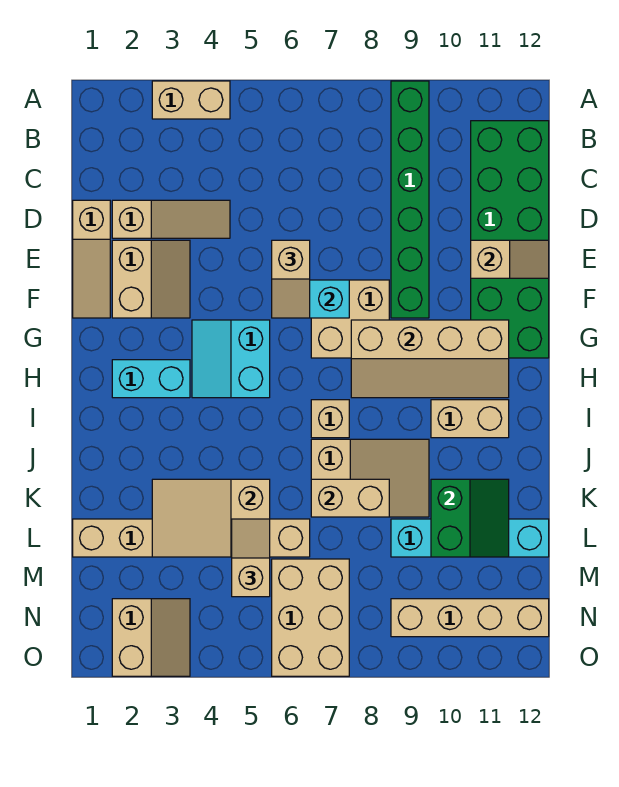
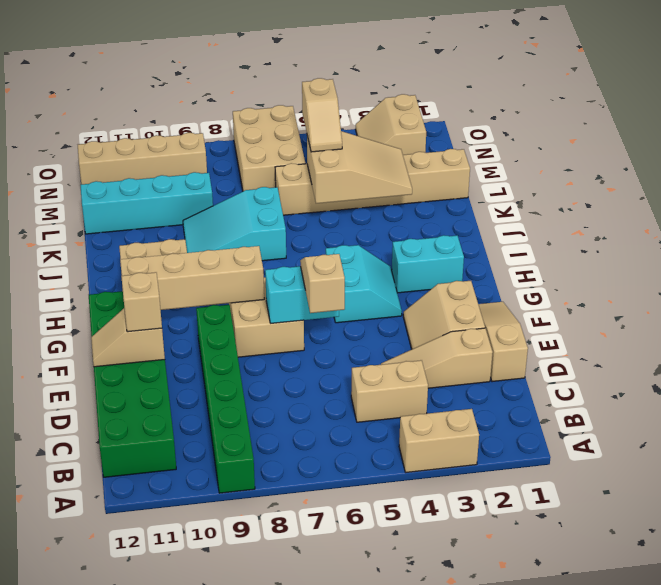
tan brick I7 level 1 -> tan brick E11 level 3
tan slope J7:K9 level 1 top 7 -> cyan slope J7:K9 level 1 top 7
tan brick K7:K8 level 2 -> tan brick C4:C5 level 1
green slope K10:L11 level 2 top 10 -> none

